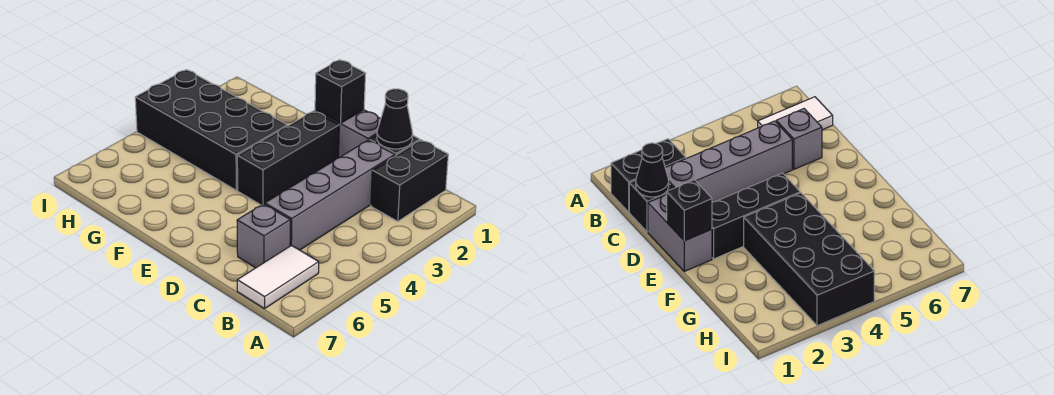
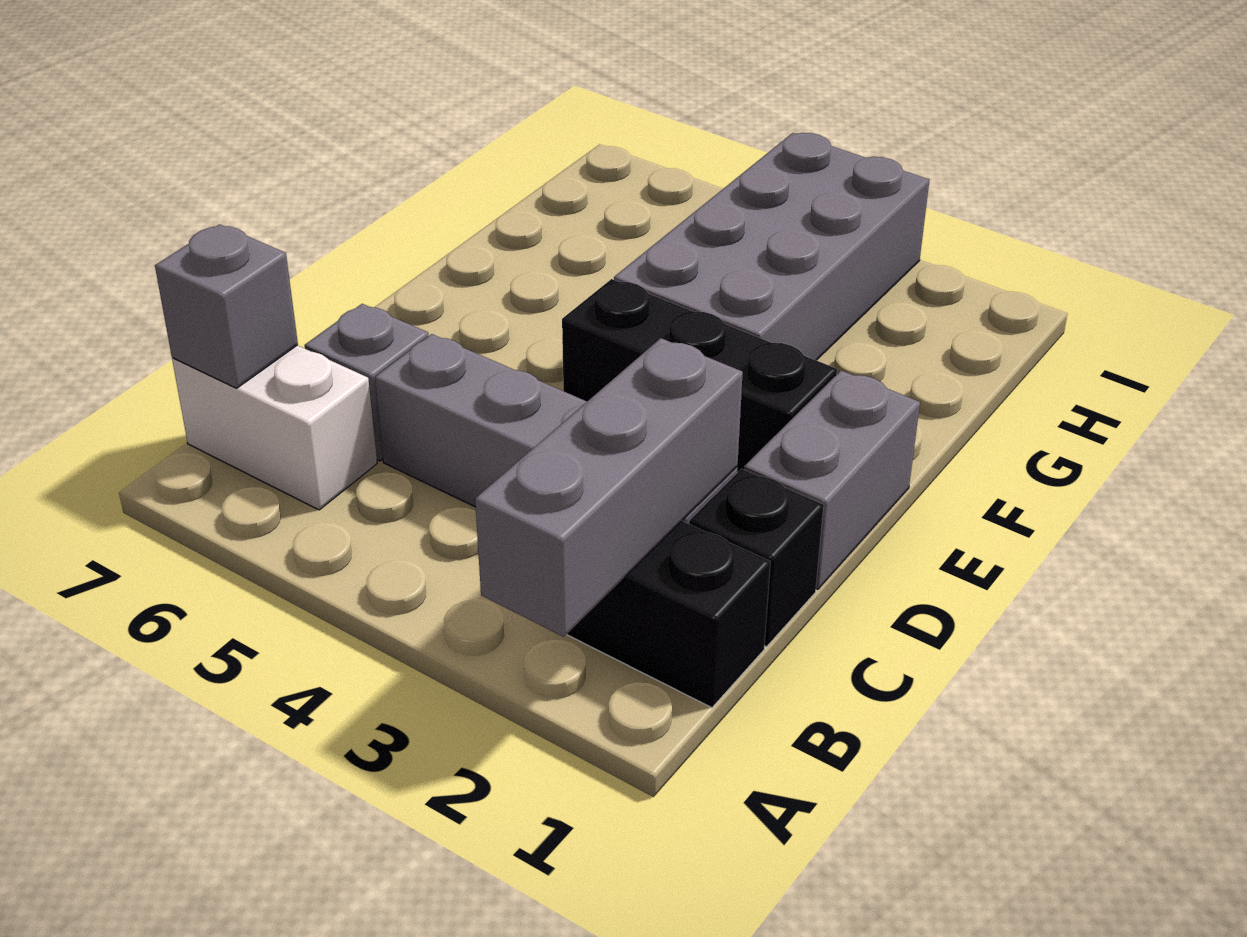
none -> grey brick A2:C2 level 2
white tile B6:B7 level 1 -> white brick B6:B7 level 1
none -> grey brick B7 level 2
black cone C1 level 2 -> none
black brick E1 level 2 -> none
black brick F3:I4 level 1 -> grey brick F3:I4 level 1

